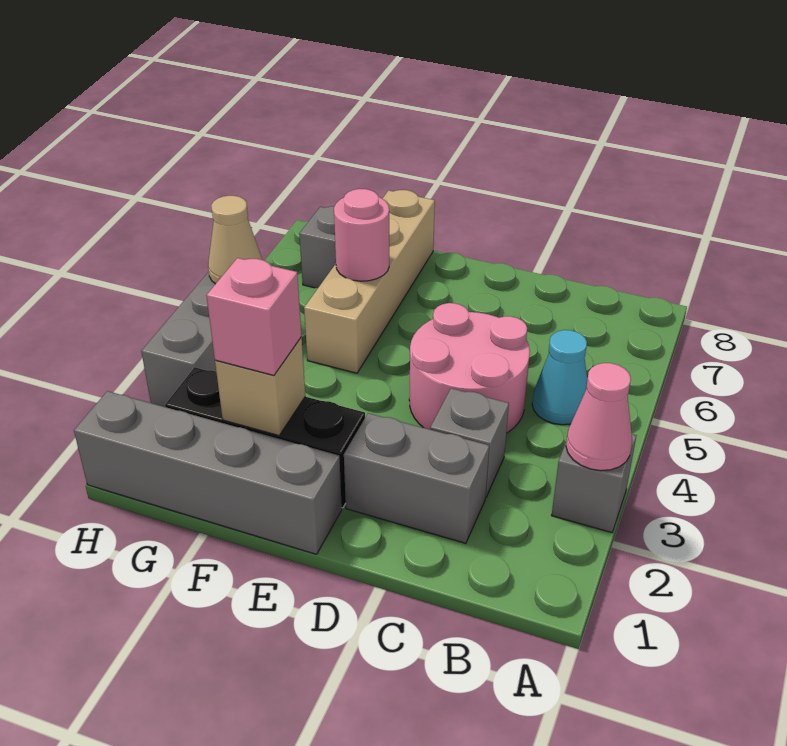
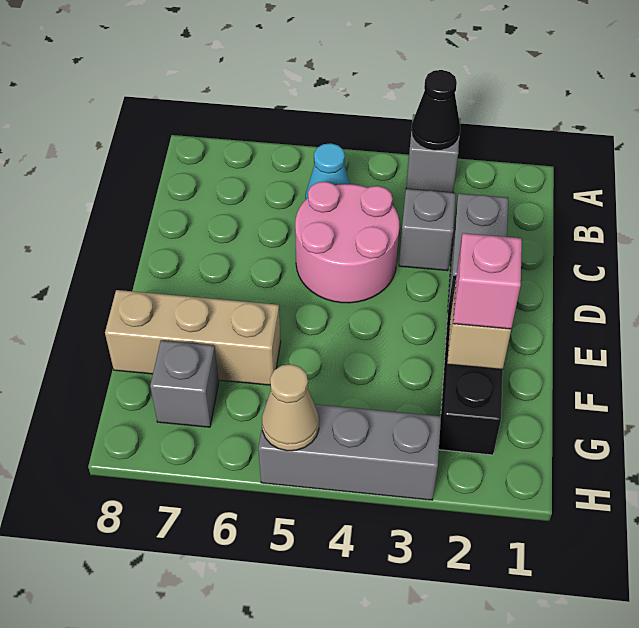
pink cone A3 level 2 -> black cone A3 level 2
grey brick E1:H1 level 1 -> none
tan brick F5:F8 level 1 -> tan brick F6:F8 level 1
pink round brick F6 level 2 -> none

